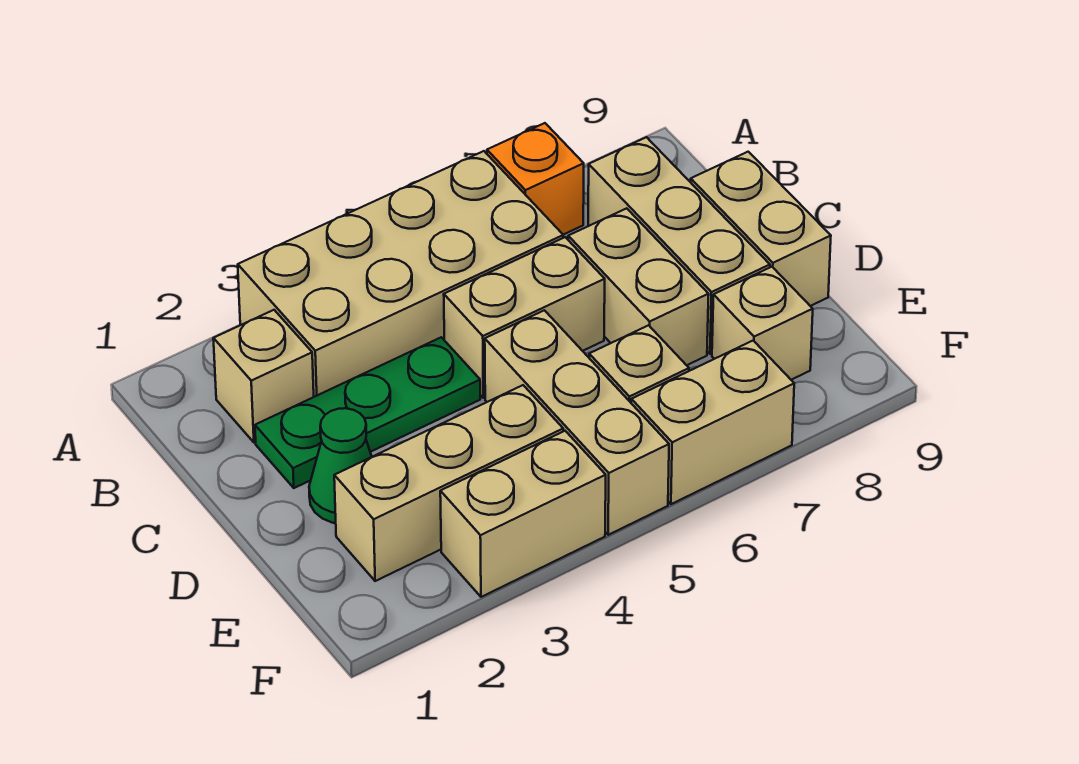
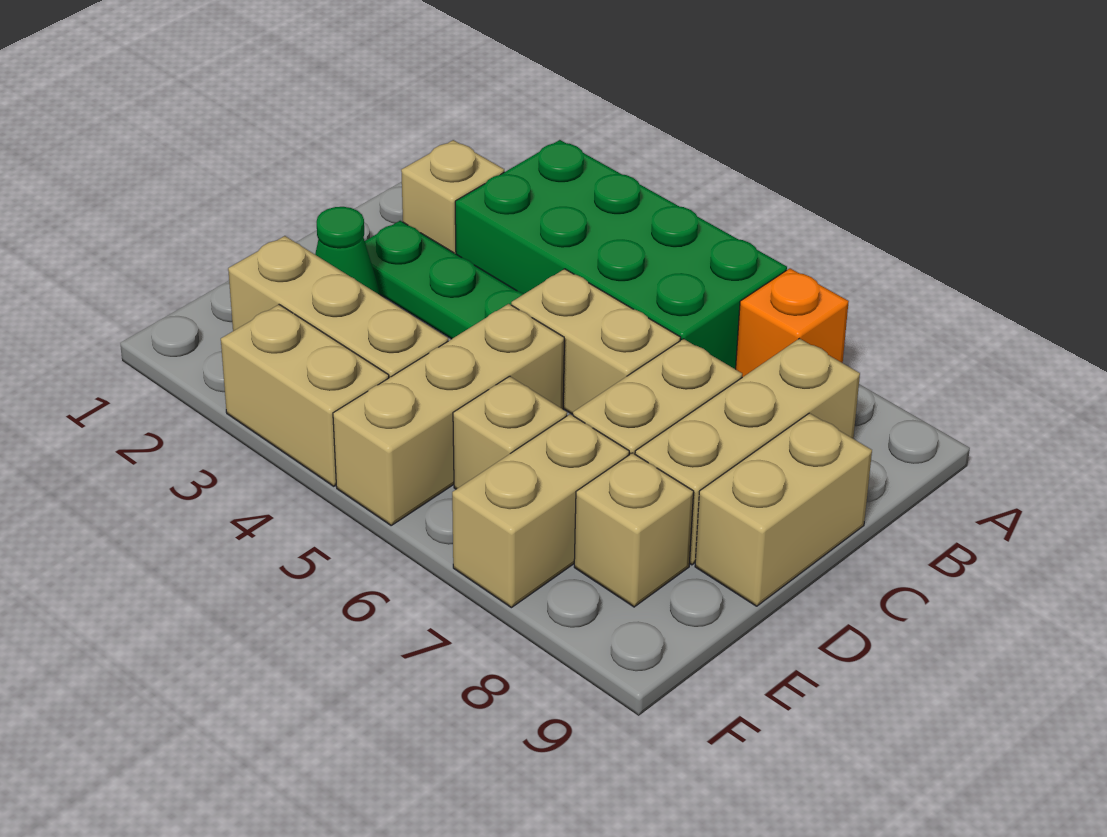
tan brick A3:B6 level 1 -> green brick A3:B6 level 1
tan brick F6:F7 level 1 -> tan brick E7:F7 level 1

